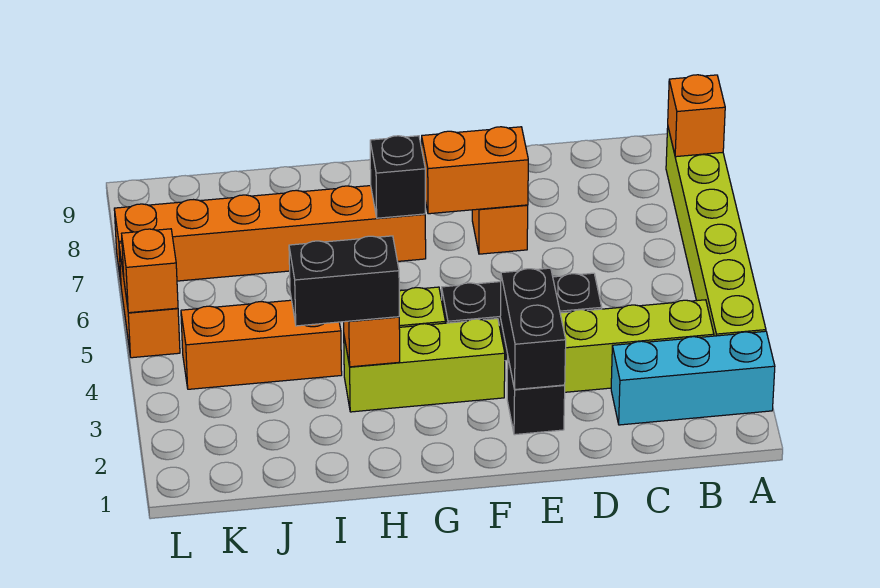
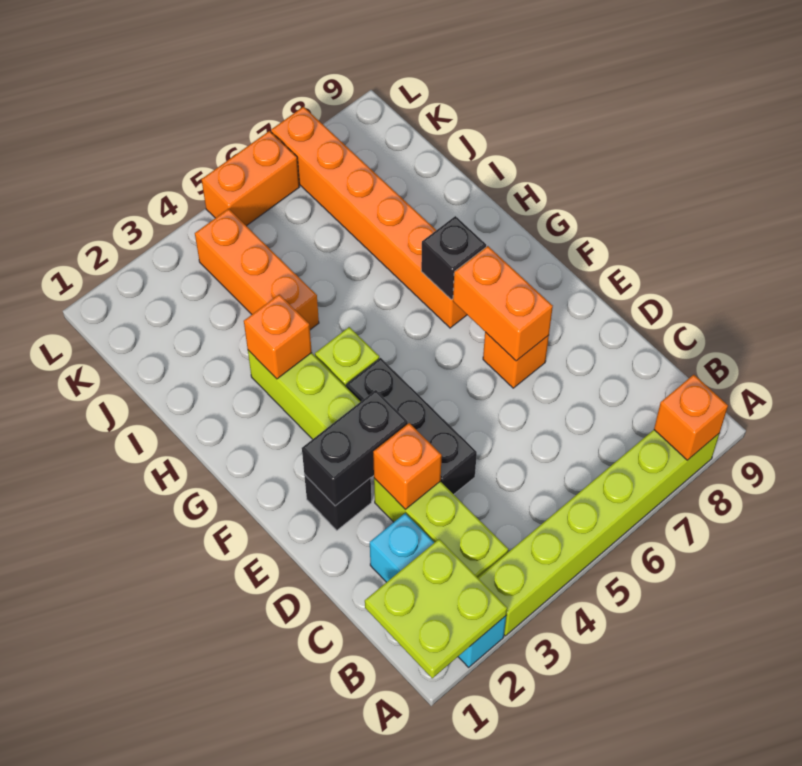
none -> lime plate A1:B2 level 2
black brick H3:I3 level 3 -> none
orange brick L5 level 2 -> orange brick D3 level 2

